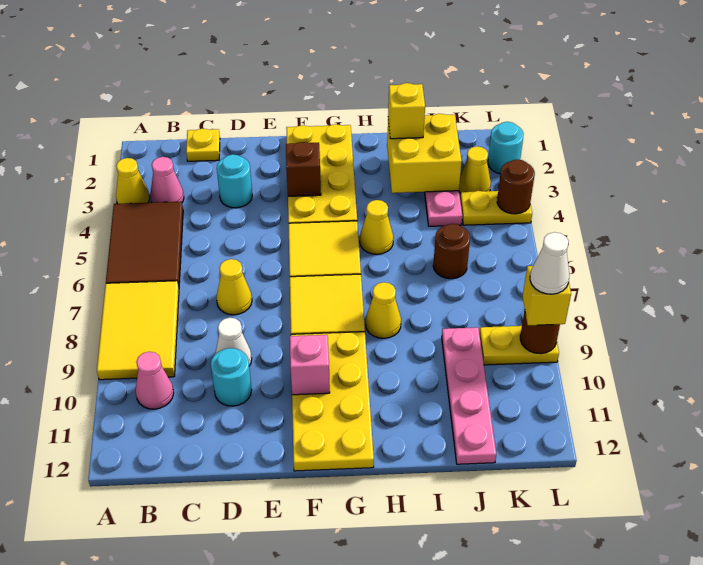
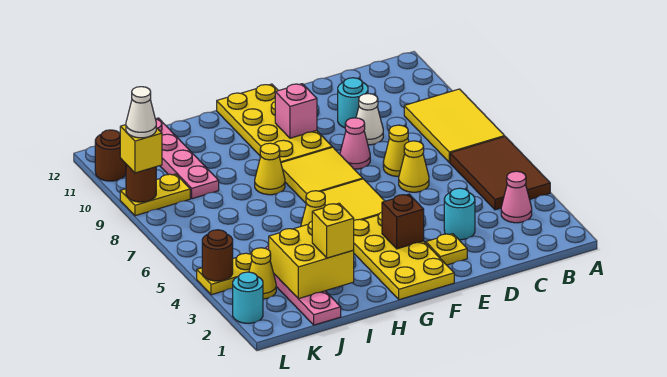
yellow cone A3 level 1 -> yellow cone D6 level 1
pink cone B10 level 1 -> pink cone E8 level 1
yellow plate C1 level 1 -> yellow plate E2 level 1
brown round brick J6 level 1 -> brown round brick L11 level 1

